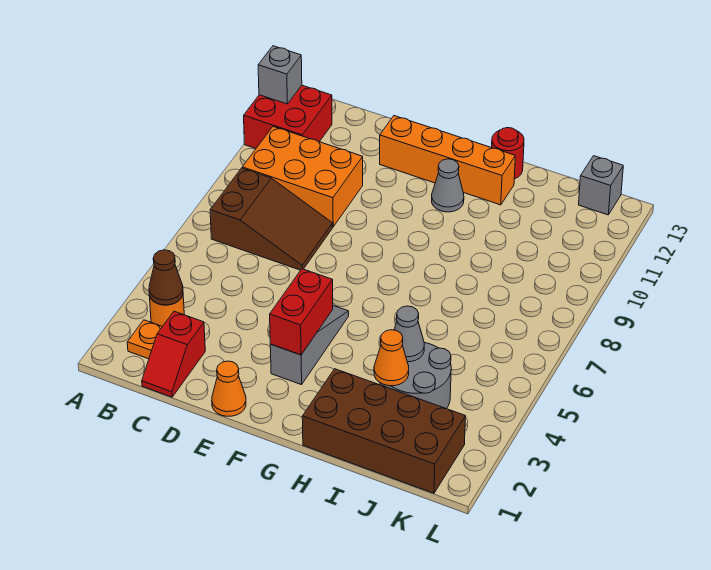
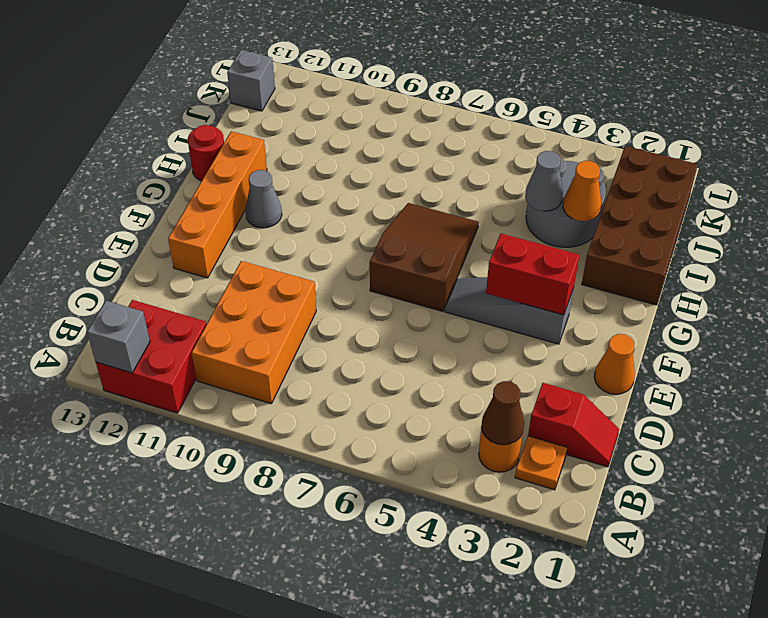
brown slope B7:D8 level 1 top B -> brown slope F6:H7 level 1 top F

